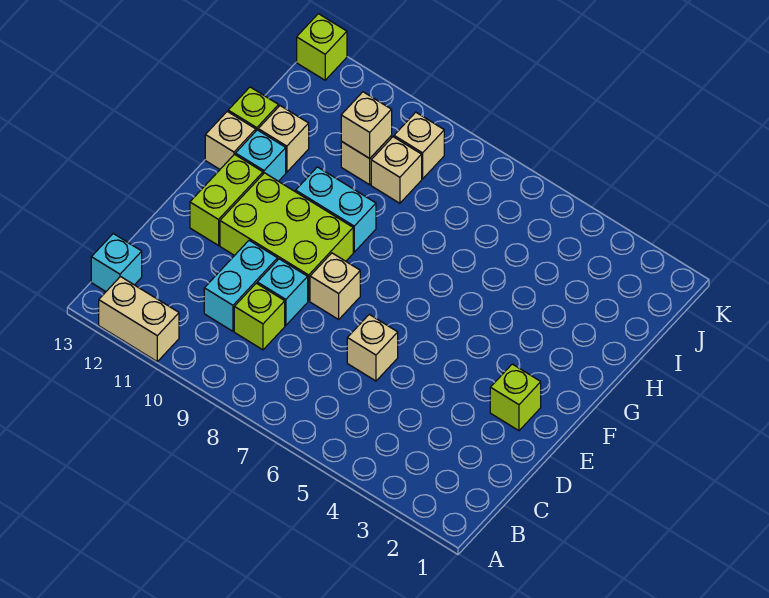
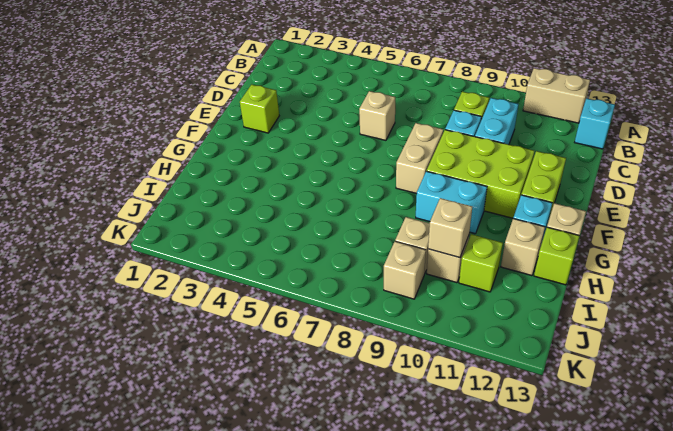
tan brick E8 level 1 -> tan brick E8:F8 level 1
lime brick K13 level 1 -> lime brick I11 level 1

